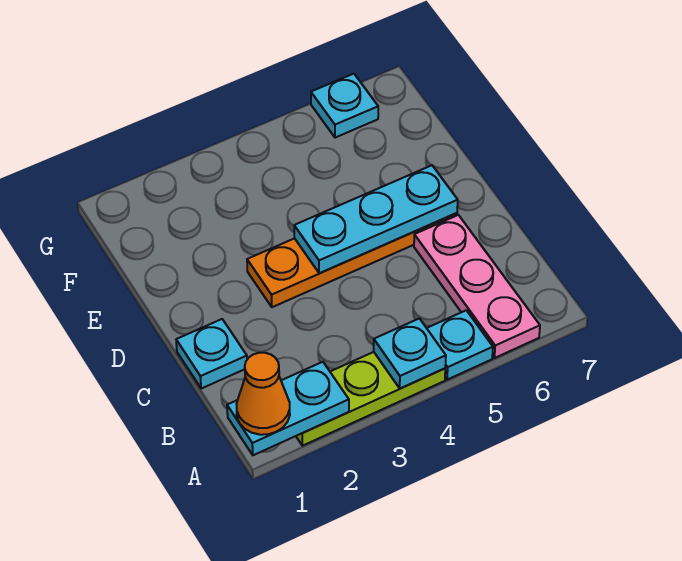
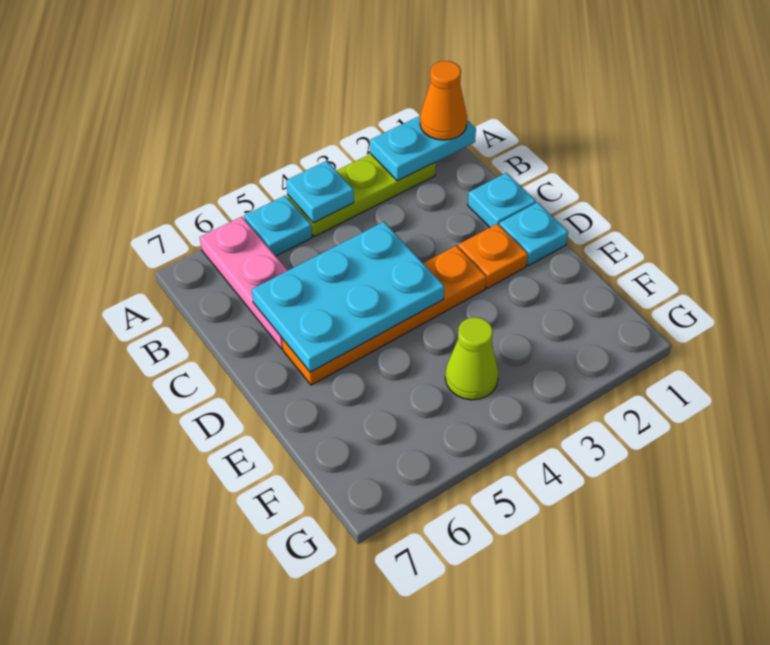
none -> orange plate D2 level 1
cyan plate D4:D6 level 2 -> cyan plate C4:D6 level 2
none -> lime cone F4 level 1
cyan plate G6 level 1 -> cyan plate D1 level 1

